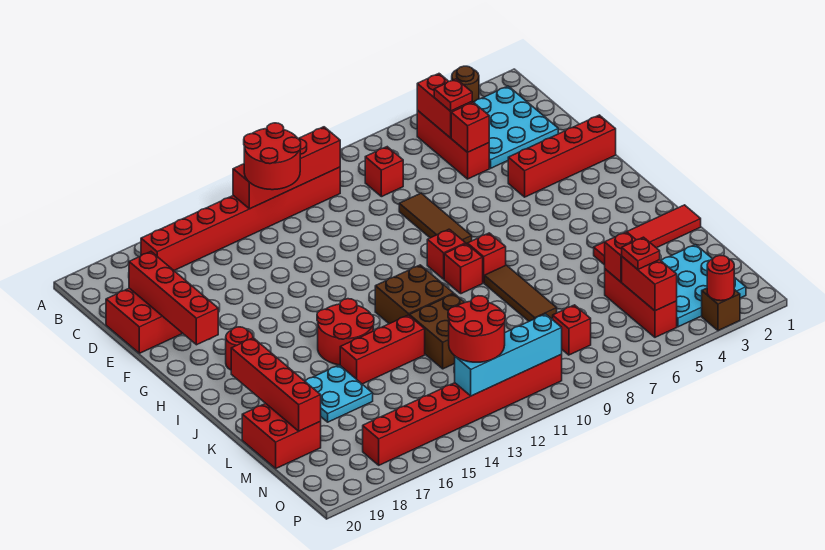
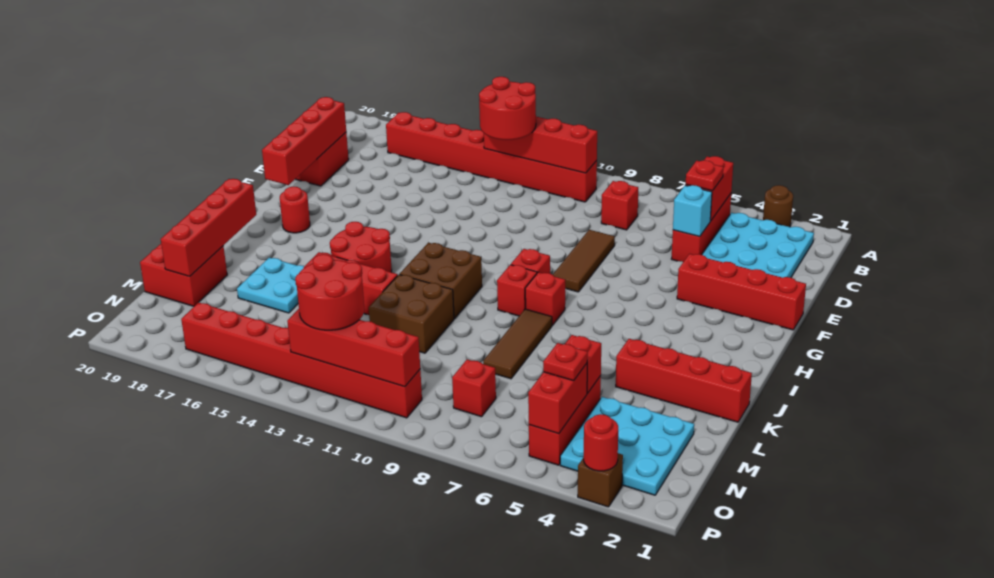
red brick D5 level 2 -> cyan brick D5 level 2
red tile K1:K4 level 1 -> red brick K1:K4 level 1
cyan brick O10:O13 level 2 -> red brick O10:O13 level 2

